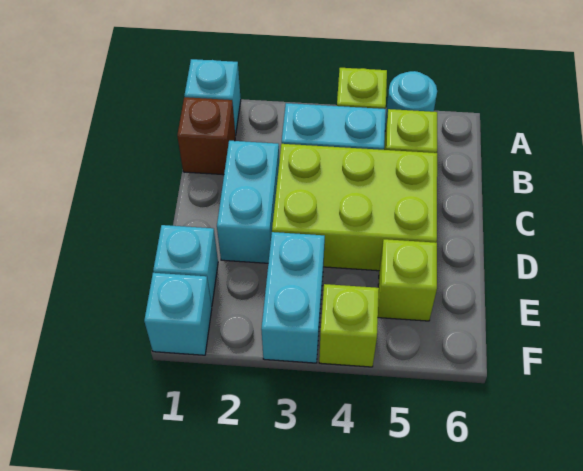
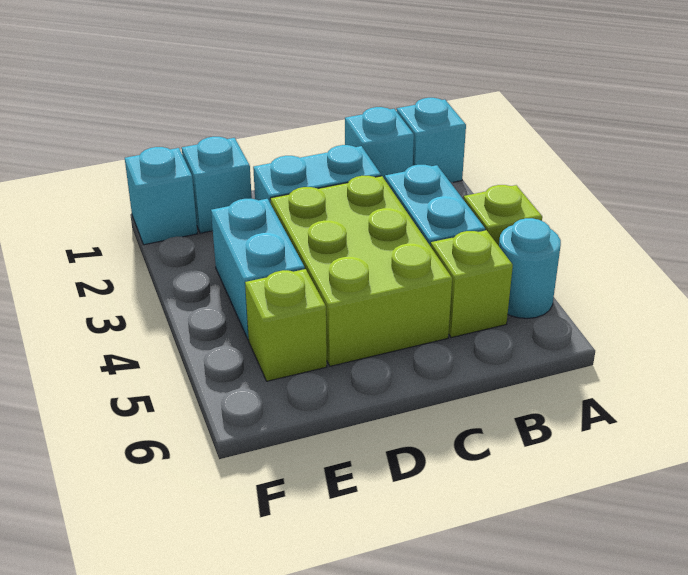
brown brick B1 level 1 -> cyan brick B1 level 1
cyan brick E3:F3 level 1 -> cyan brick E3:E4 level 1
lime brick F4 level 1 -> none

